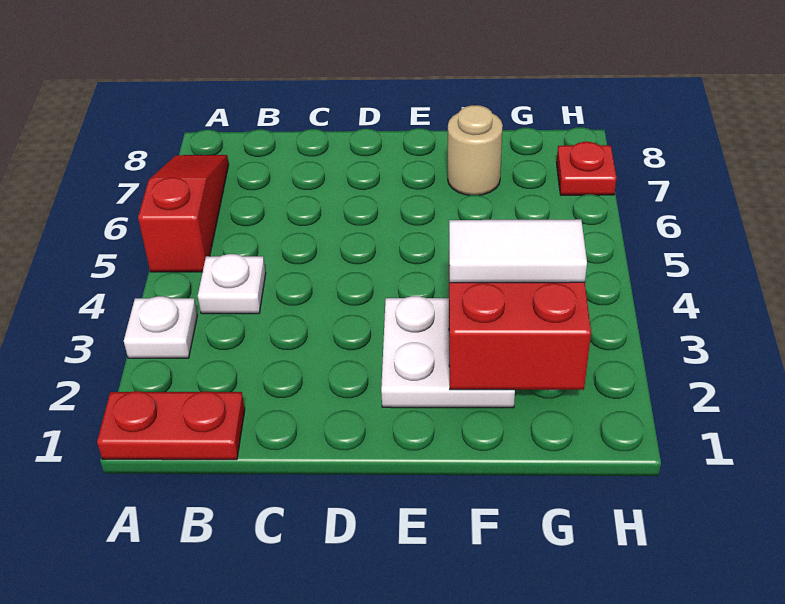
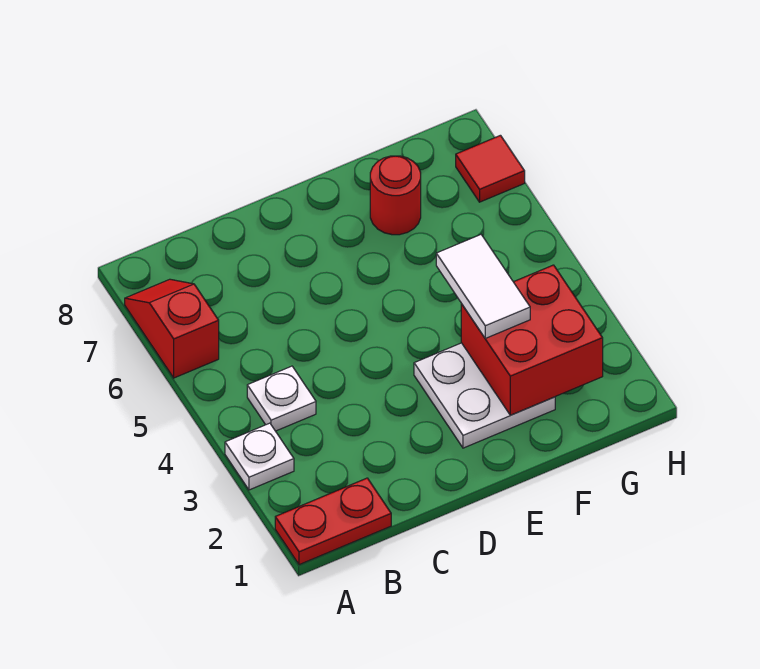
red slope A5:A7 level 1 top 5 -> red slope A6:A7 level 1 top 6
white tile F3:G3 level 3 -> white tile F3:F4 level 3
tan round brick F7 level 1 -> red round brick F7 level 1
red plate H7 level 1 -> red tile H7 level 1

